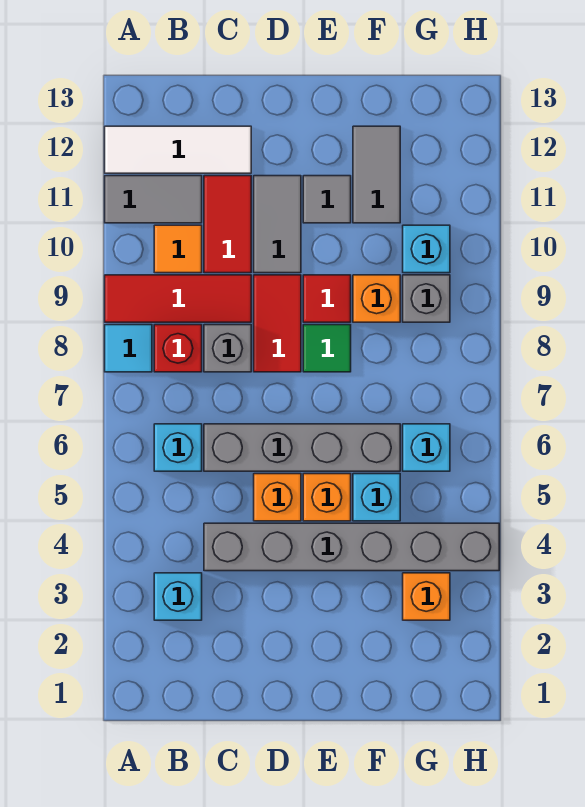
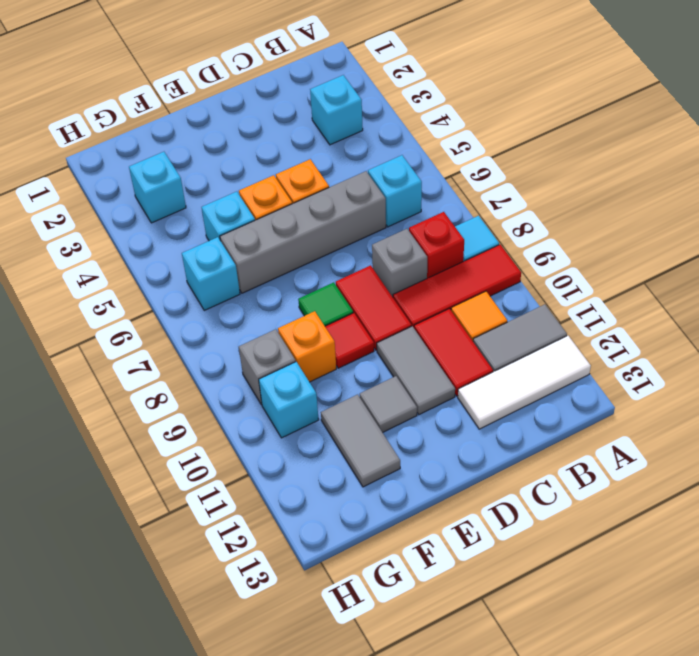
grey brick C4:H4 level 1 -> none
orange brick G3 level 1 -> cyan brick G3 level 1

